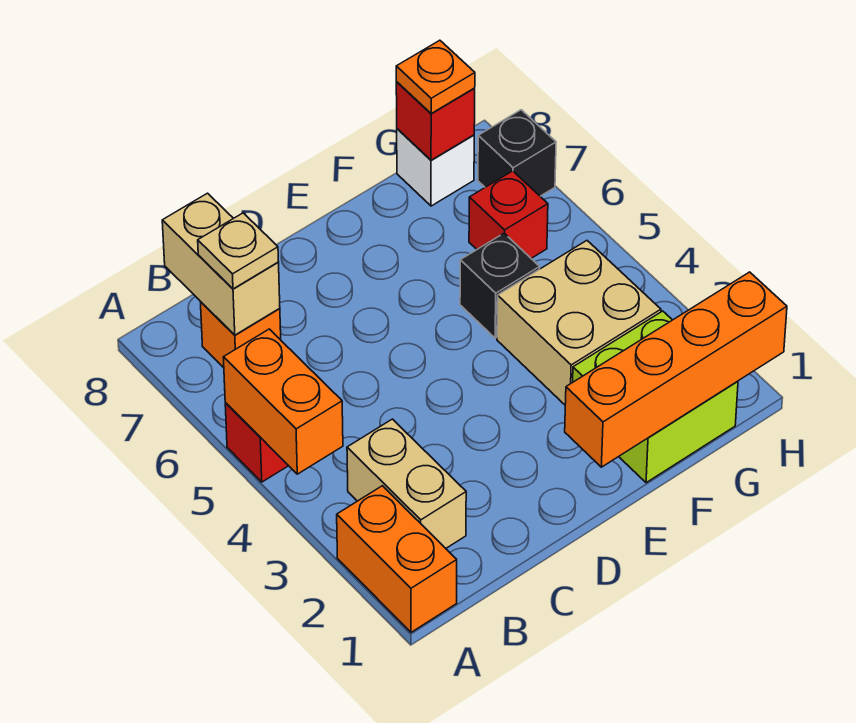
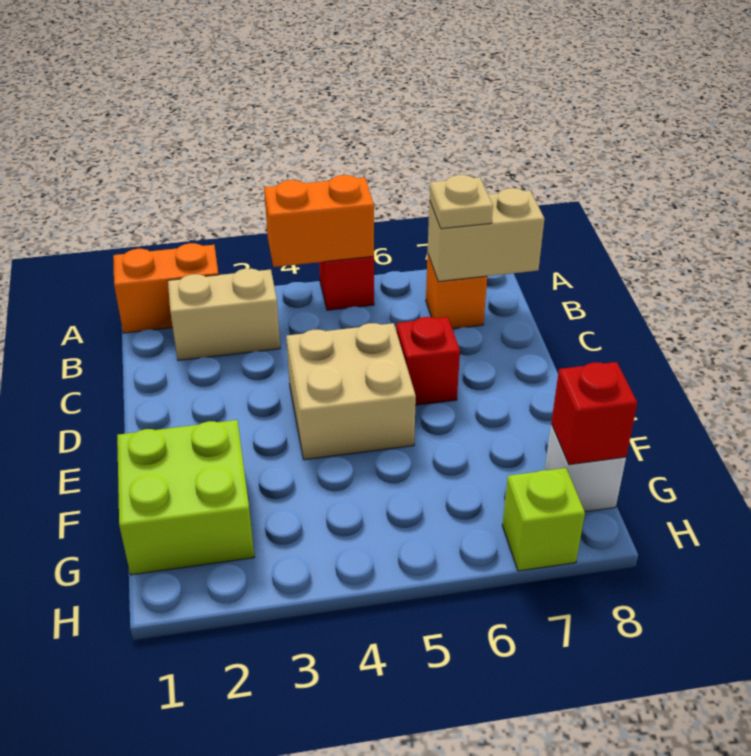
orange brick E1:H1 level 2 -> none
tan brick F3:G4 level 1 -> tan brick D4:E5 level 1
black brick F5 level 1 -> none
red brick G6 level 1 -> red brick D6 level 1
orange plate G8 level 3 -> none
black brick H7 level 1 -> lime brick H7 level 1

